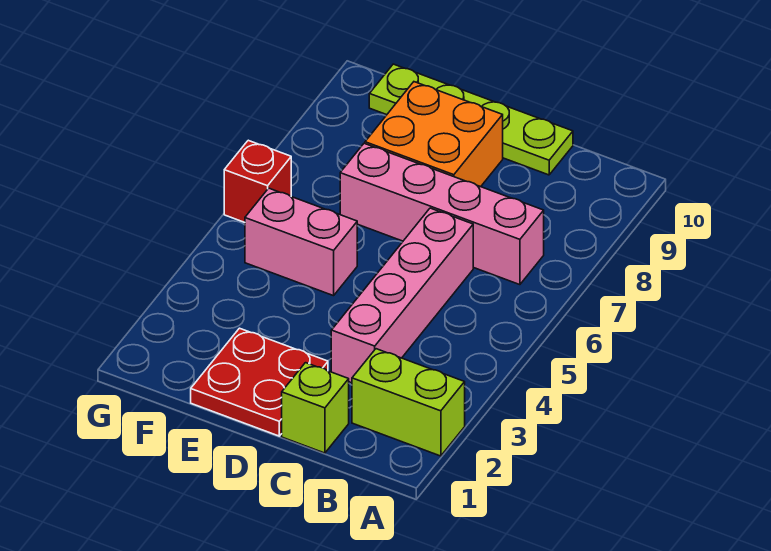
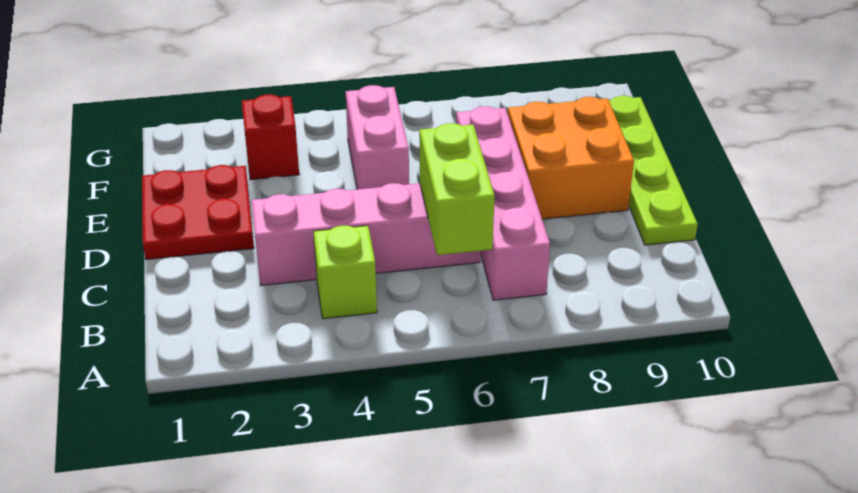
lime brick A2:B2 level 1 -> lime brick B6:C6 level 2
lime brick C1 level 1 -> lime brick B4 level 1
red brick G6 level 1 -> red brick F3 level 1

